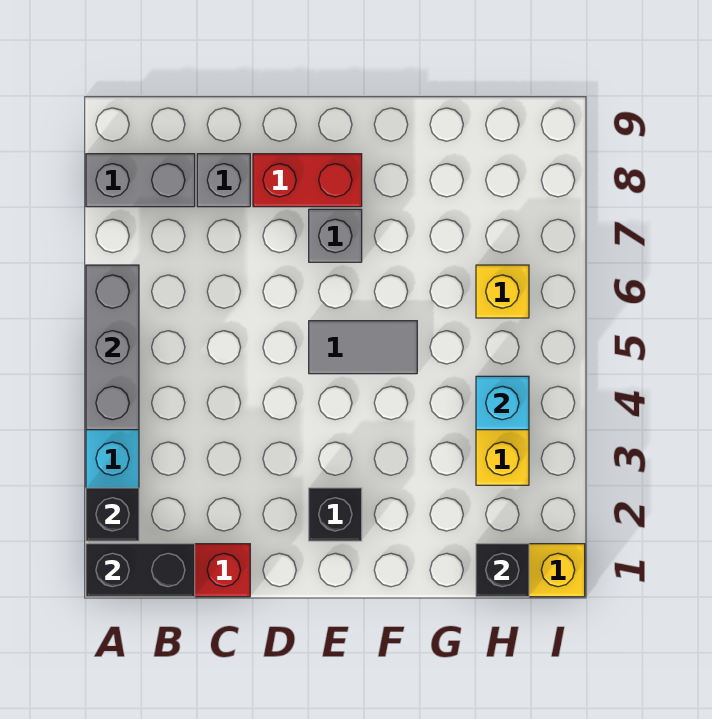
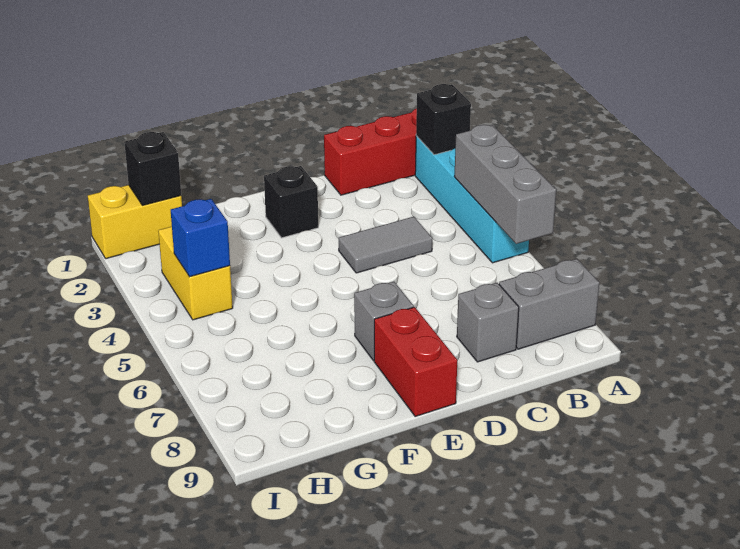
black brick A1:B1 level 2 -> none
red brick D8:E8 level 1 -> red brick E8:E9 level 1
grey tile E5:F5 level 1 -> grey tile C4:D4 level 1
cyan brick H4 level 2 -> blue brick H4 level 2
yellow brick H6 level 1 -> none

